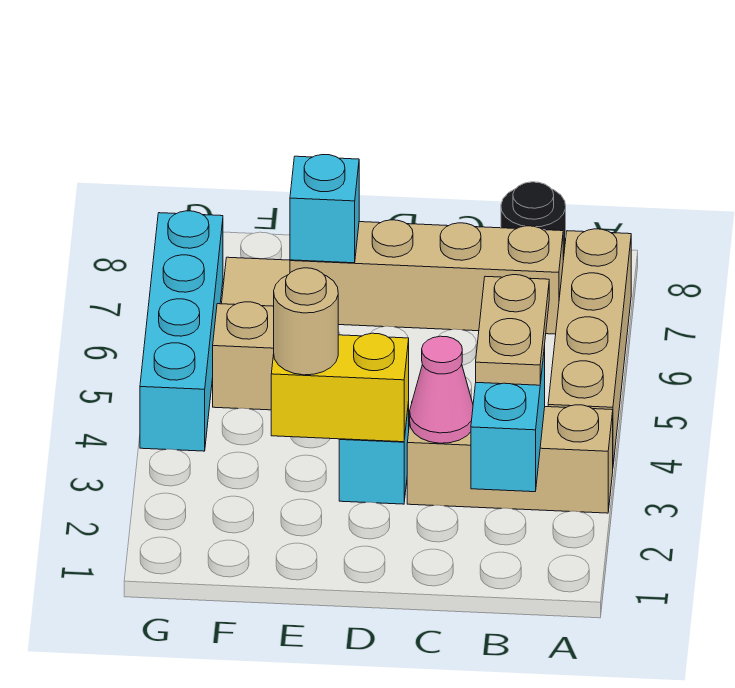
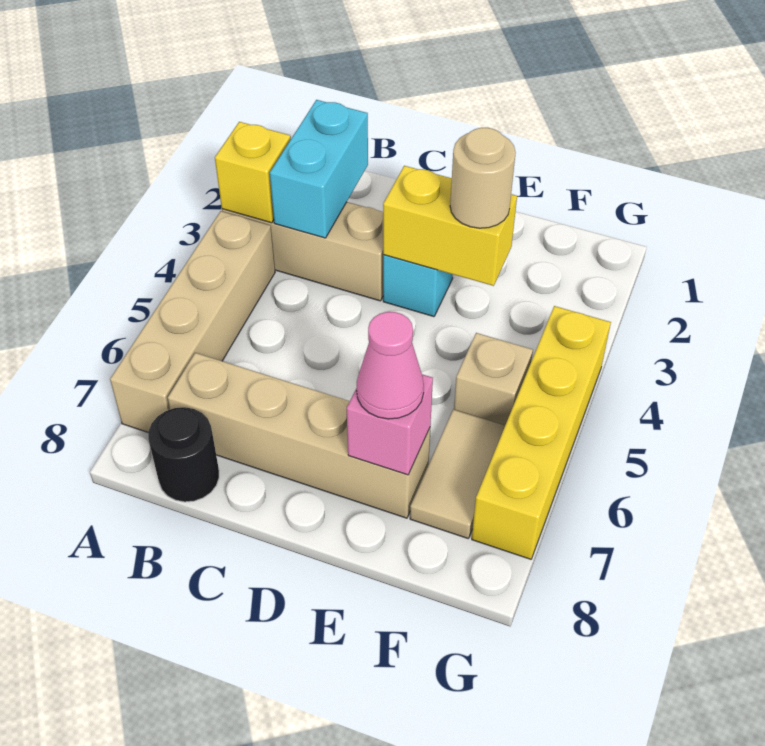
none -> yellow brick A3 level 2
tan plate B3:B4 level 3 -> none
pink cone C3 level 2 -> pink cone E7 level 3
cyan brick E7 level 2 -> pink brick E7 level 2
cyan brick G4:G7 level 1 -> yellow brick G4:G7 level 1

